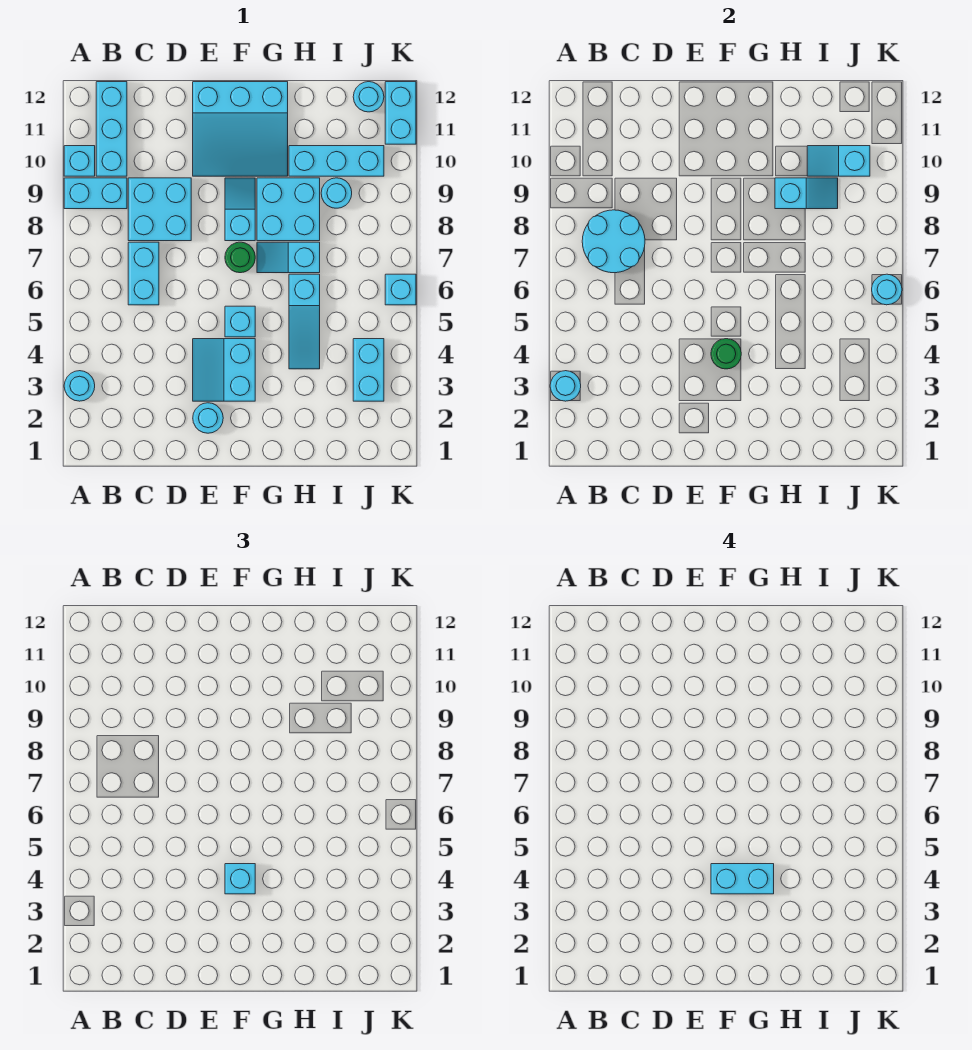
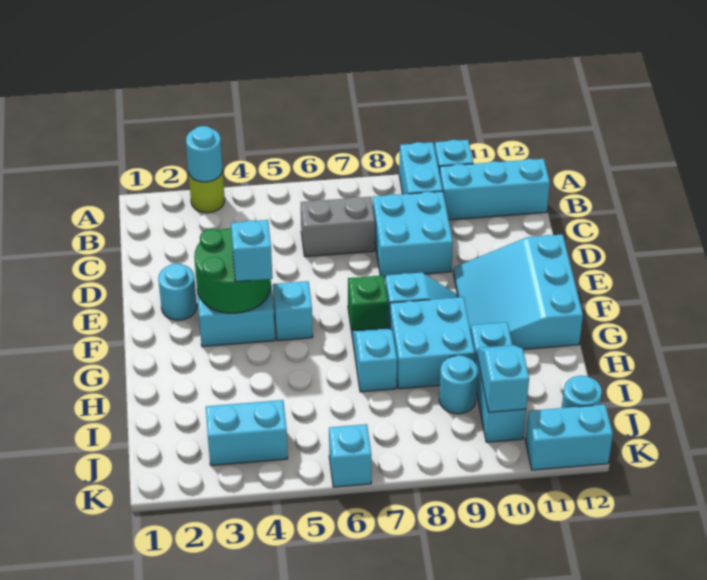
cyan round brick A3 level 1 -> lime round brick A3 level 1
cyan round brick B7:C8 level 2 -> none
cyan brick C6:C7 level 1 -> grey brick C6:C7 level 1
green round brick F4 level 2 -> green round brick E3:F4 level 2
cyan brick F4:G4 level 4 -> none
green round brick F7 level 1 -> green brick F7 level 1
cyan slope H4:H6 level 1 top 6 -> none
cyan slope H9:I9 level 2 top H -> none
cyan round brick K6 level 2 -> none

